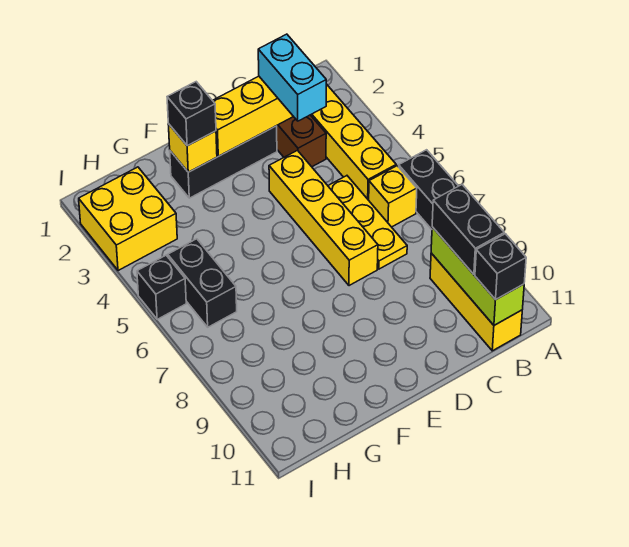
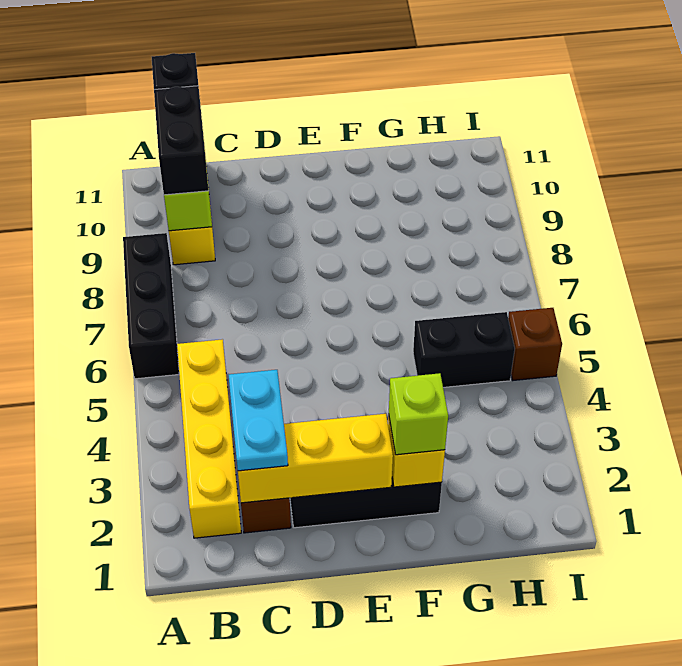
yellow brick B6 level 1 -> none
cyan brick C2:C3 level 3 -> cyan plate C2:C3 level 3
yellow plate C5:C7 level 1 -> none
yellow brick D4:D7 level 1 -> none
black brick F2 level 3 -> lime brick F2 level 3
yellow brick H2:I3 level 1 -> none
black brick H5:H6 level 1 -> black brick G5:H5 level 1
black brick I5 level 1 -> brown brick I5 level 1

